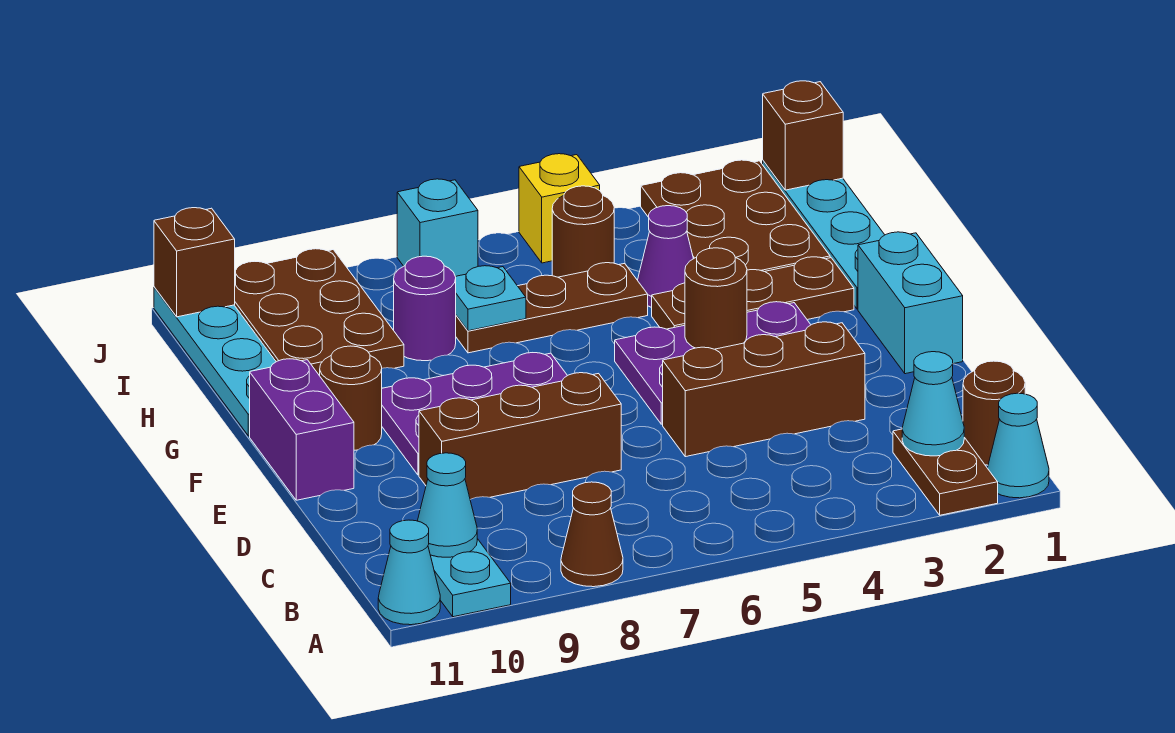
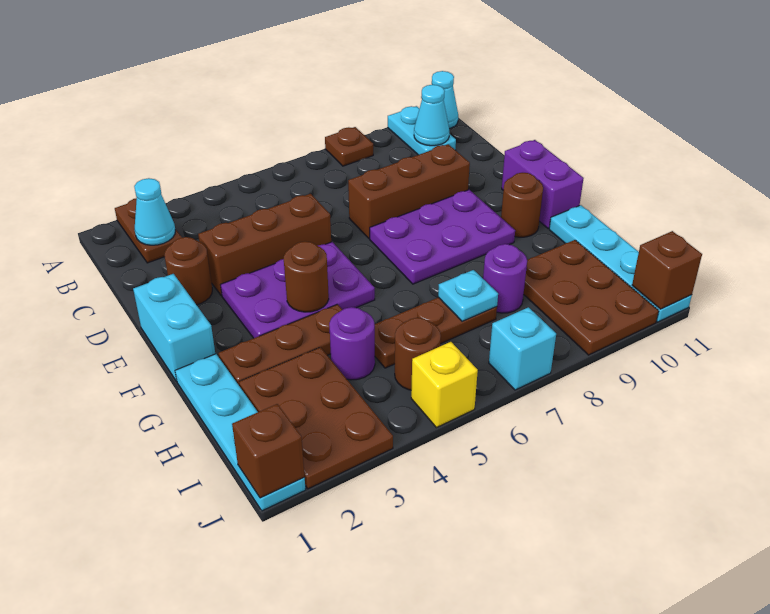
cyan cone A1 level 1 -> none
brown cone A8 level 1 -> brown plate A8 level 1
brown round brick B1 level 1 -> brown round brick D2 level 1
purple cone H4 level 1 -> purple round brick H4 level 1

